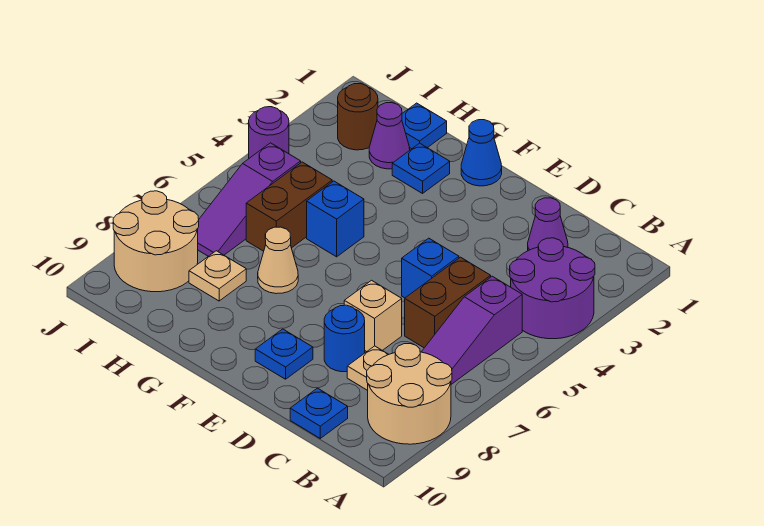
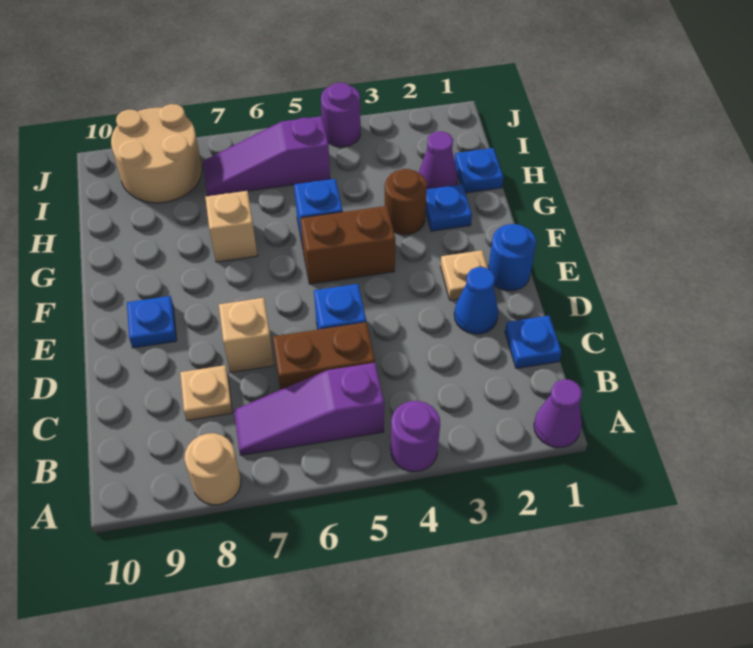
purple round brick A3:B4 level 1 -> purple round brick A4 level 1
tan round brick A8:B9 level 1 -> tan round brick A8 level 1
purple cone C2 level 1 -> purple cone A1 level 1
blue plate C10 level 1 -> blue plate C1 level 1
blue round brick D8 level 1 -> blue round brick E1 level 1
blue cone F1 level 1 -> blue cone D2 level 1
tan cone G7 level 1 -> tan brick G7 level 1
brown brick H5:H6 level 1 -> brown brick F4:F5 level 1
tan plate H8 level 1 -> tan plate E2 level 1
brown round brick I2 level 1 -> brown round brick G3 level 1

